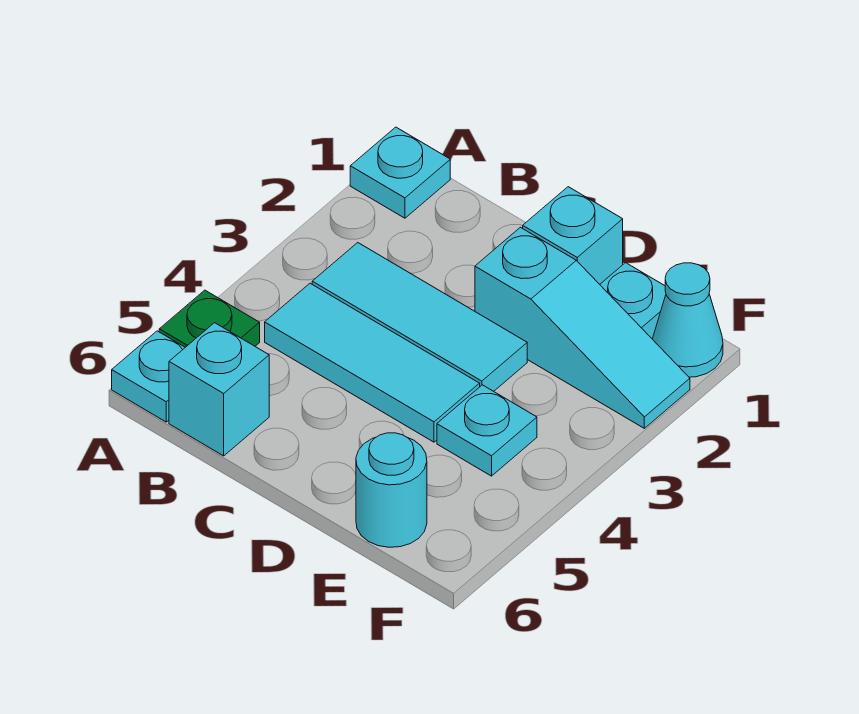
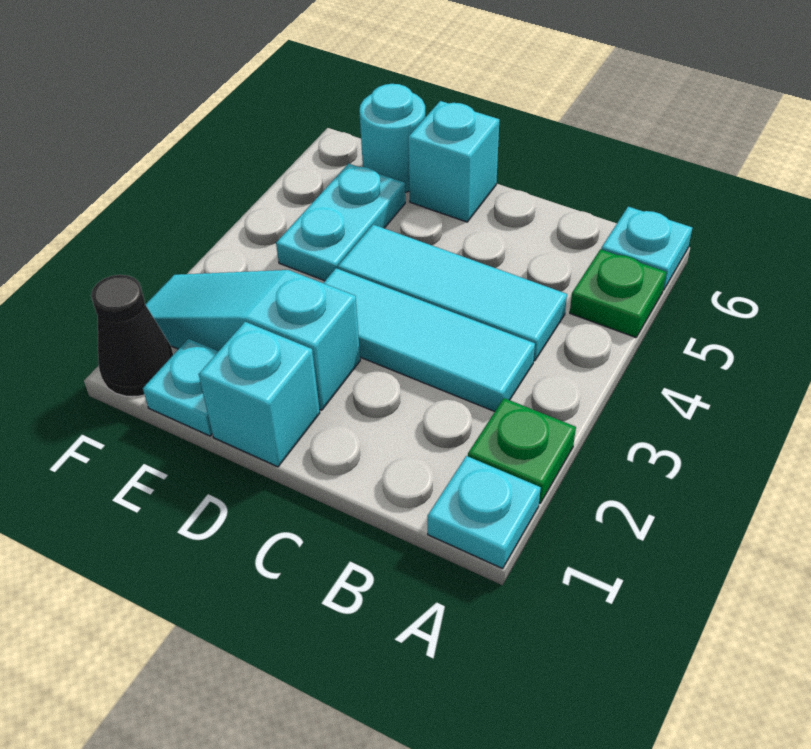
none -> green plate A2 level 1
cyan brick B6 level 1 -> cyan brick D6 level 1
cyan plate E4 level 1 -> cyan plate E4:E5 level 1
cyan cone F1 level 1 -> black cone F1 level 1

